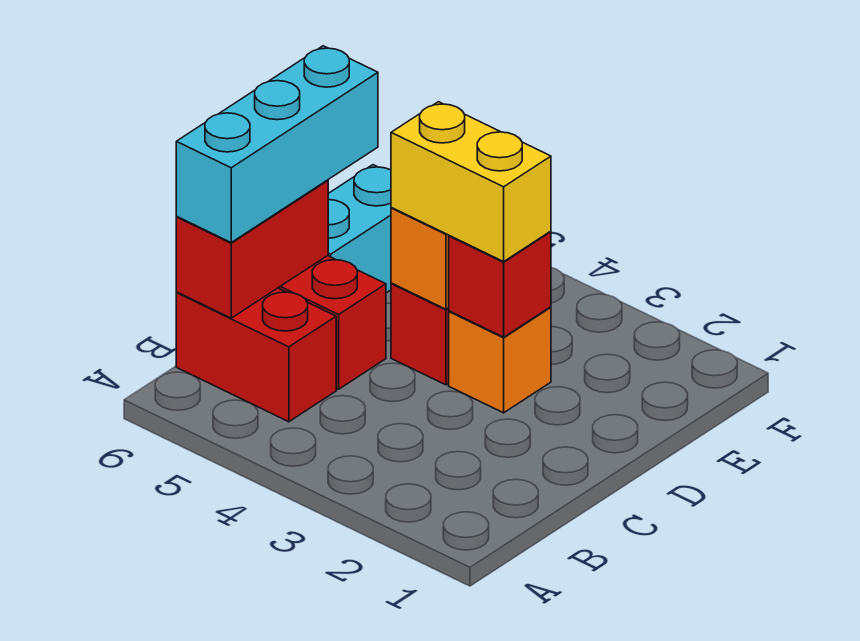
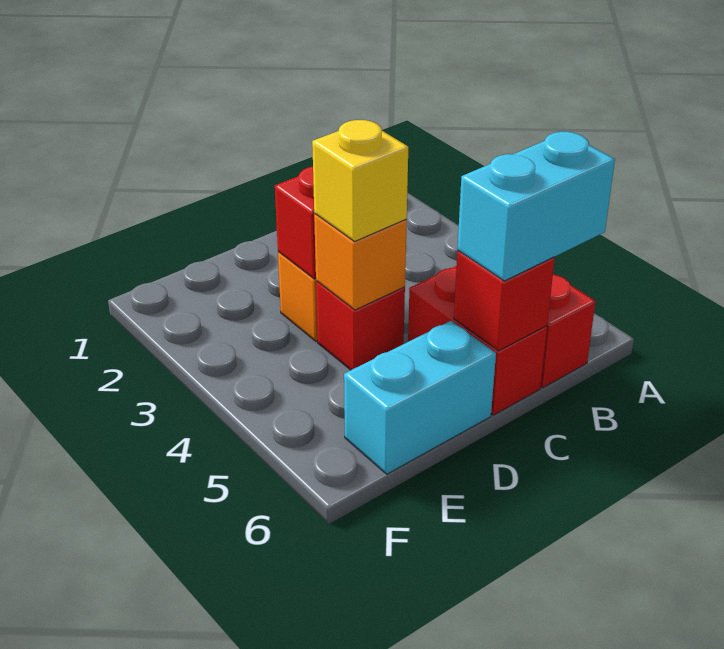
red brick B6:C6 level 2 -> red brick C6 level 2
cyan brick B6:D6 level 3 -> cyan brick B6:C6 level 3
yellow brick D3:D4 level 3 -> yellow brick D4 level 3

